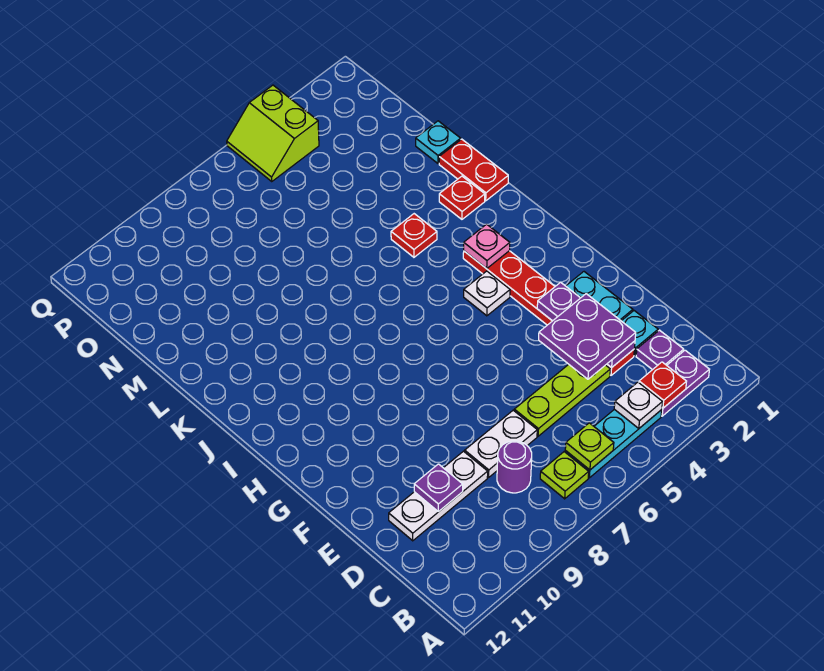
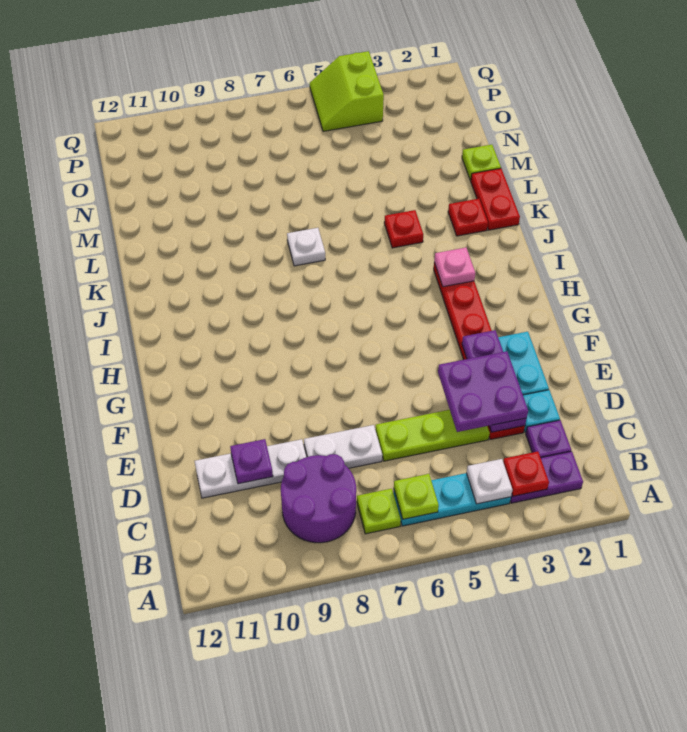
purple round brick C8 level 1 -> purple round brick B8:C9 level 1
white plate H4 level 1 -> white plate K7 level 1
cyan plate M1 level 1 -> lime plate M1 level 1

